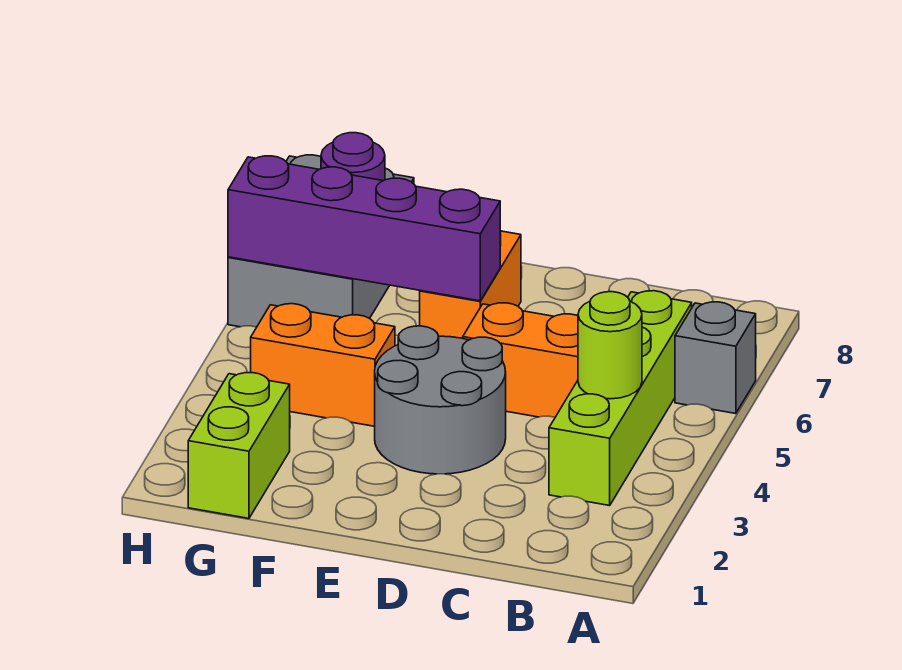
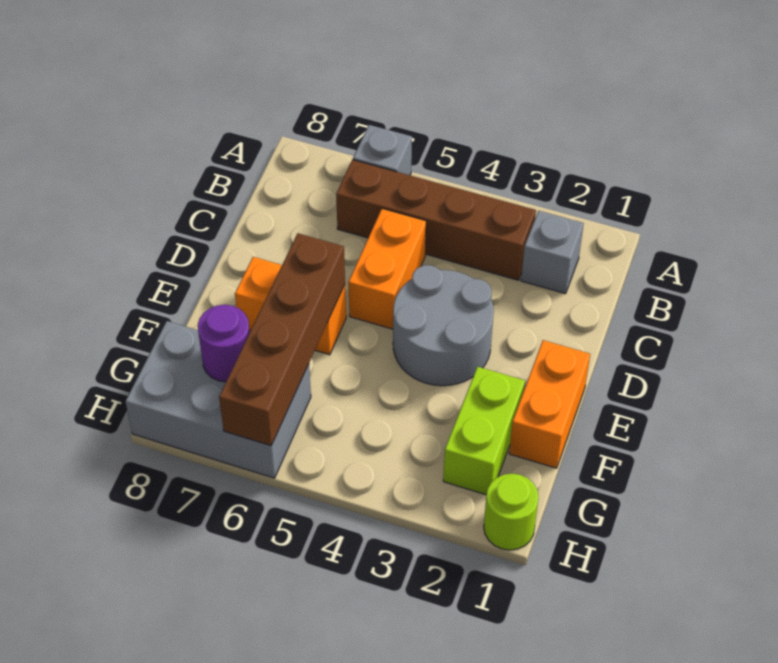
none -> grey brick B2 level 1
lime brick B3:B6 level 1 -> brown brick B3:B6 level 1
lime round brick B4 level 2 -> lime round brick H1 level 1
purple brick E6:H6 level 2 -> brown brick E6:H6 level 2
orange brick F4:G4 level 1 -> orange brick E1:F1 level 1
lime brick G1:G2 level 1 -> lime brick F2:G2 level 1

